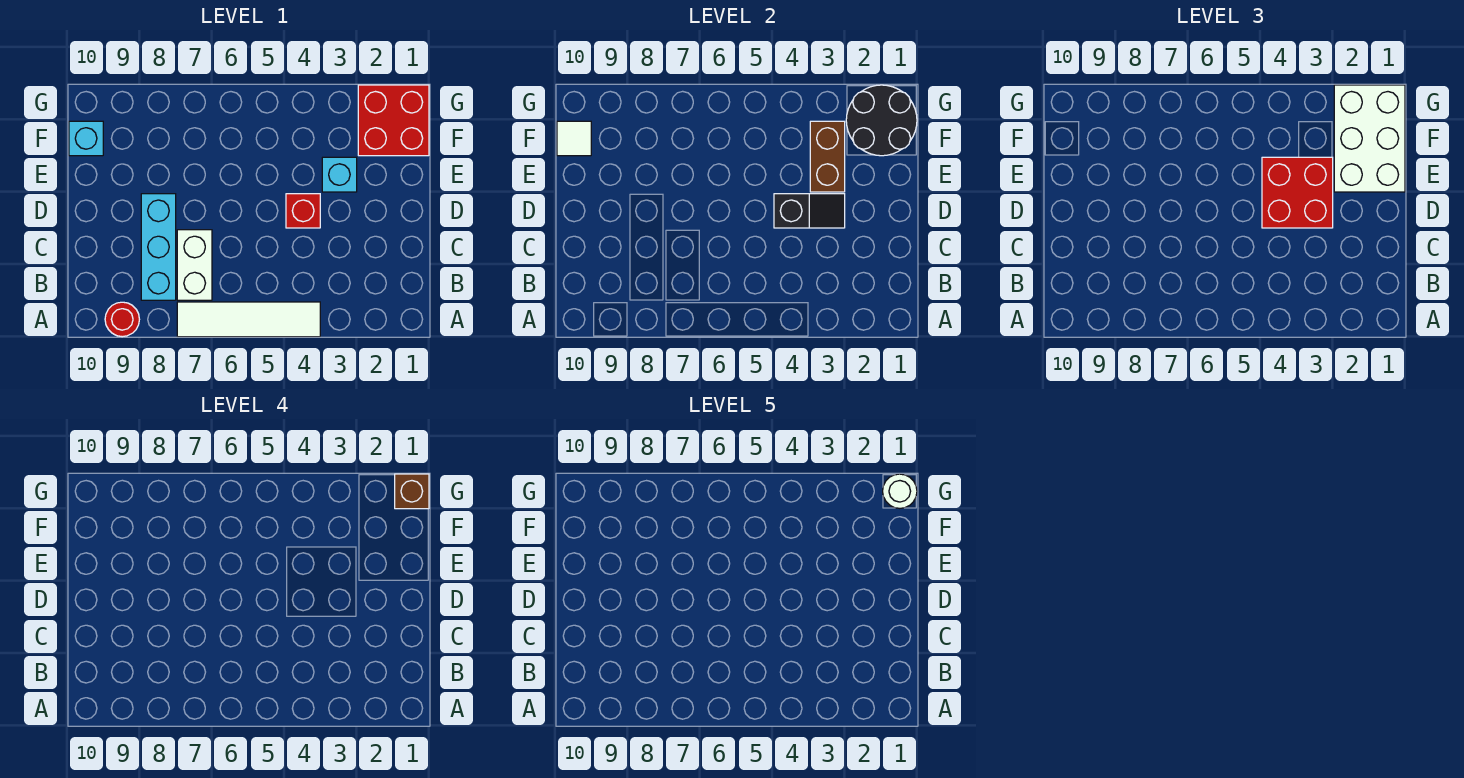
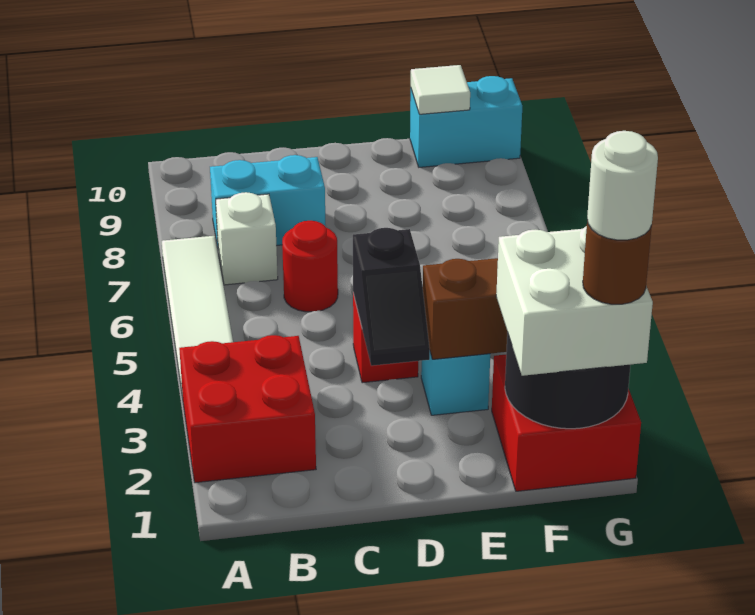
red round brick A9 level 1 -> red round brick C6 level 1
white brick B7:C7 level 1 -> white brick B7 level 1
cyan brick B8:D8 level 1 -> cyan brick B8:C8 level 1
red brick D3:E4 level 3 -> red brick A2:B3 level 1
white brick E1:G2 level 3 -> white brick F1:G2 level 3
cyan brick F10 level 1 -> cyan brick F10:G10 level 1
brown brick G1 level 4 -> brown round brick G1 level 4

